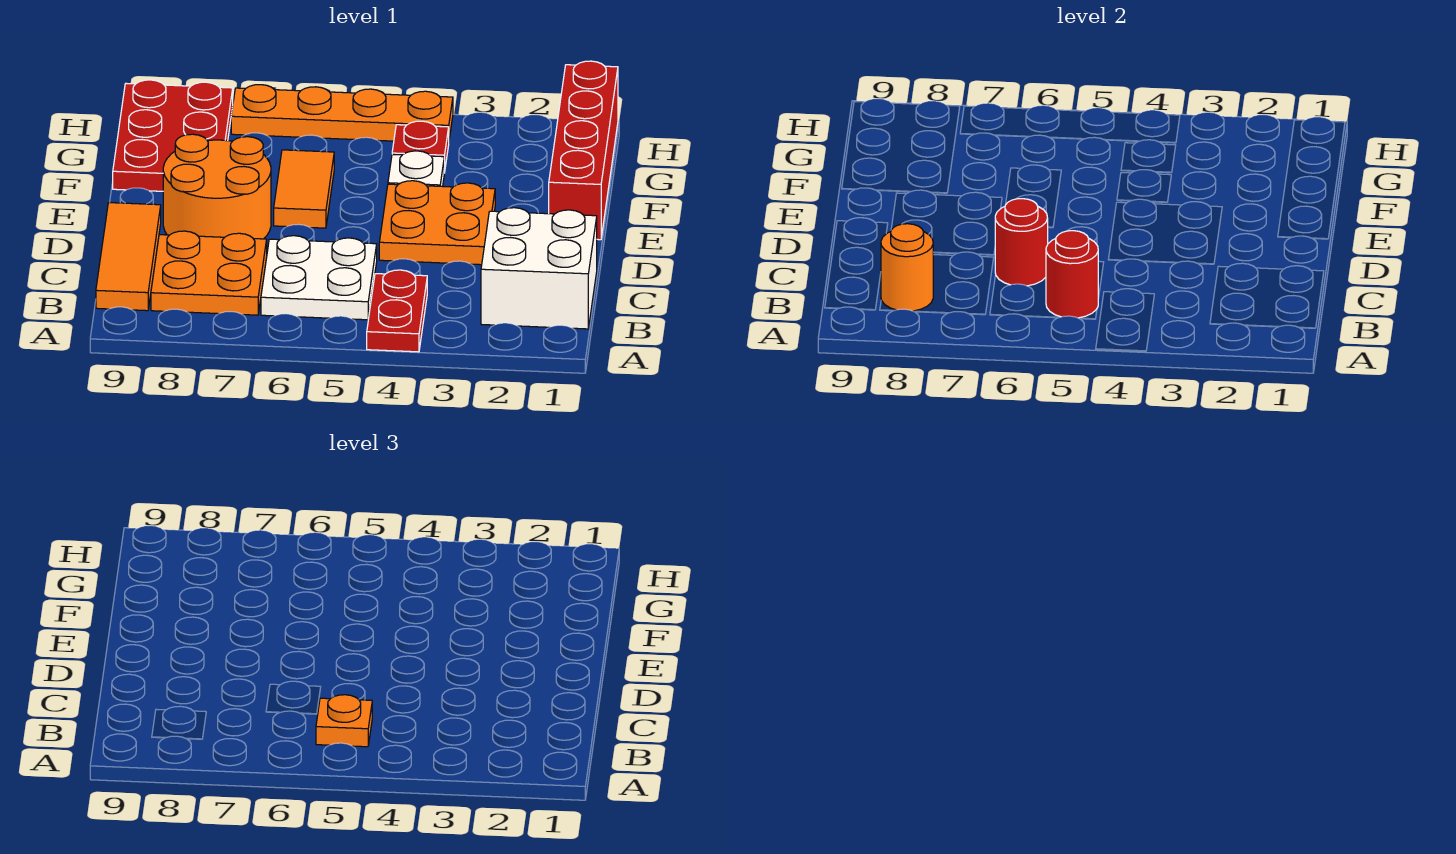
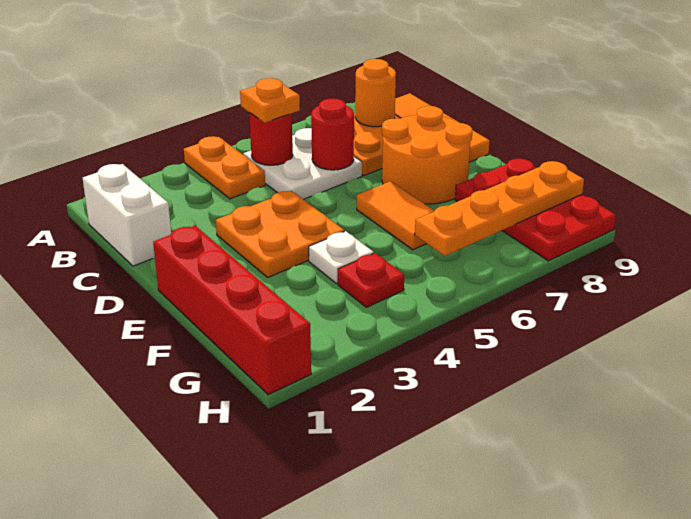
red plate A4:B4 level 1 -> orange plate A4:B4 level 1
white brick B1:C2 level 1 -> white brick B1:C1 level 1
orange plate H4:H7 level 1 -> orange plate G6:G9 level 2

